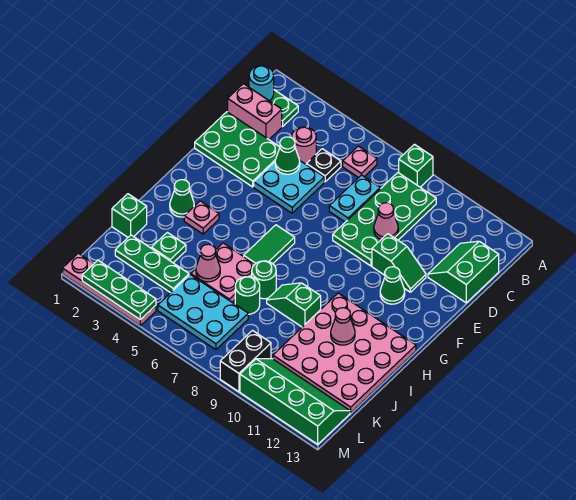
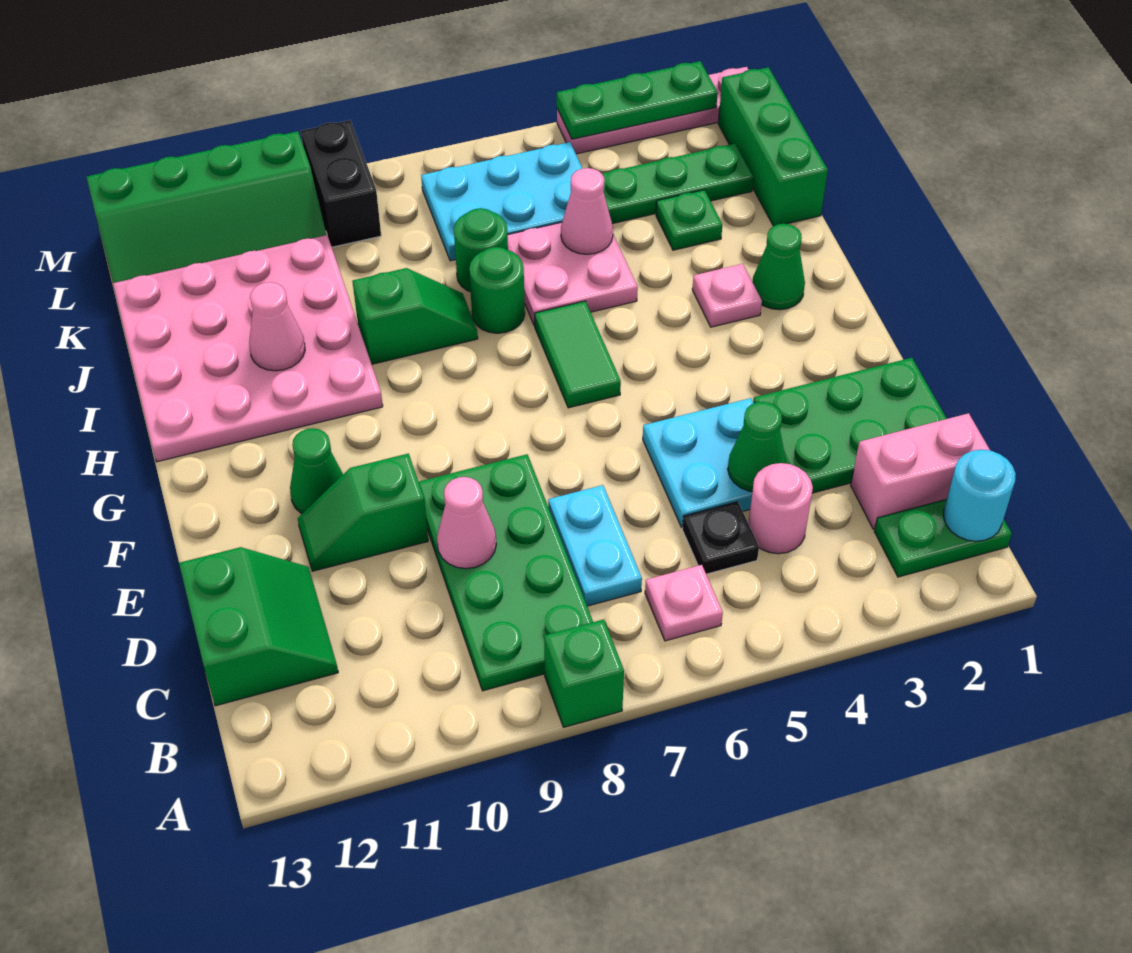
green brick J1 level 1 -> green brick J1:L1 level 1

